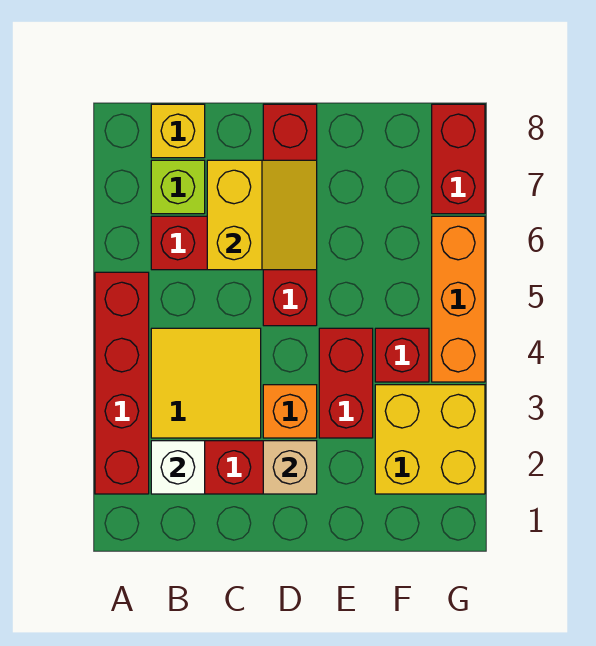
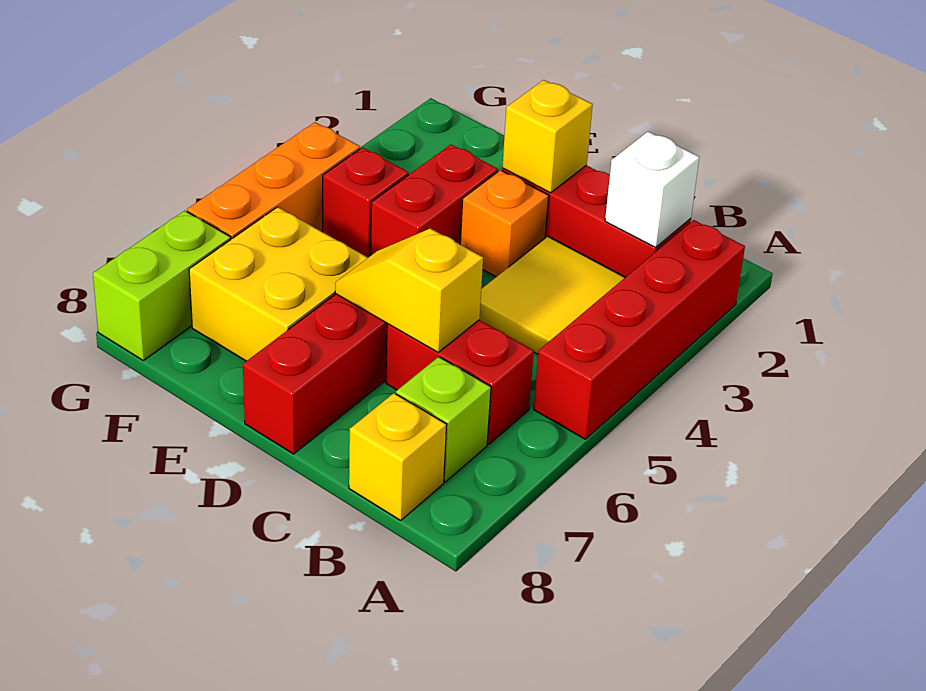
yellow slope C6:D7 level 2 top C -> yellow slope C6:D6 level 2 top C
tan brick D2 level 2 -> yellow brick D2 level 2
yellow brick F2:G3 level 1 -> yellow brick E6:F7 level 1
red brick G7:G8 level 1 -> lime brick G7:G8 level 1

